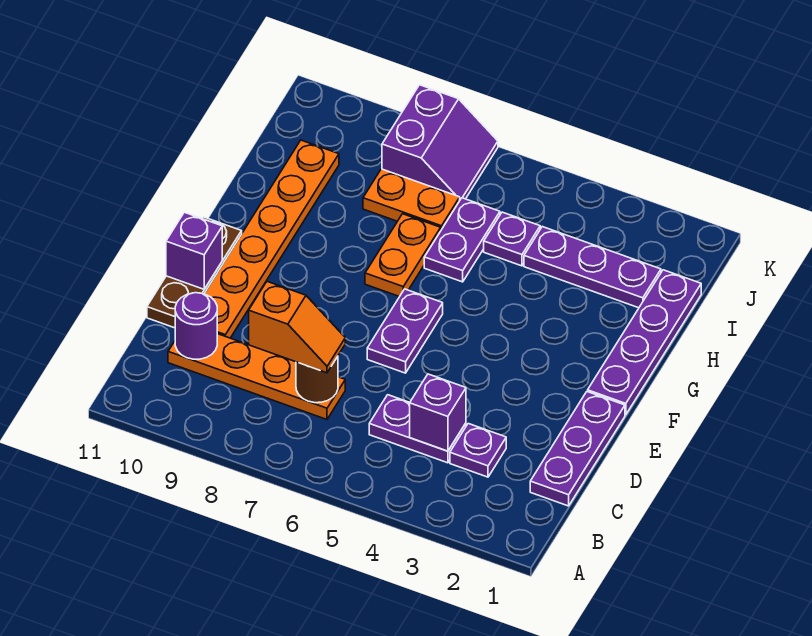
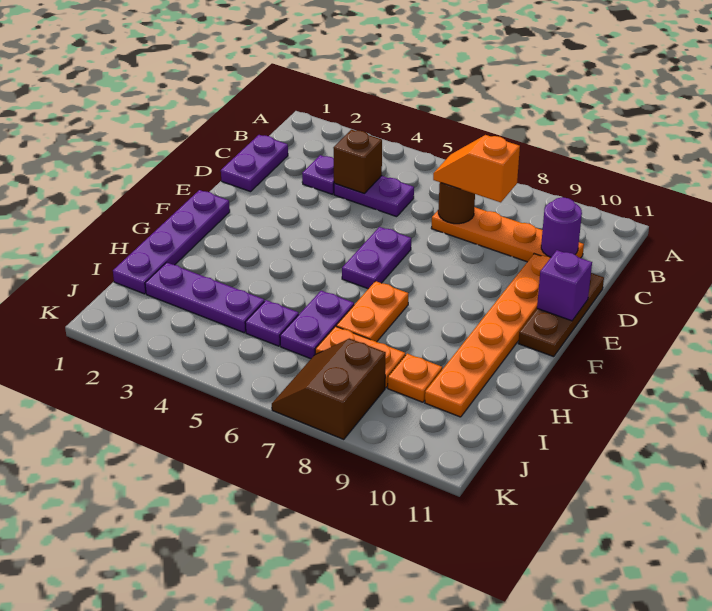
purple plate C1:E1 level 1 -> purple plate C1:D1 level 1
purple brick C4 level 2 -> brown brick C4 level 2
none -> orange plate I9 level 1
purple slope J7:K8 level 1 top 8 -> brown slope J7:K8 level 1 top 8

